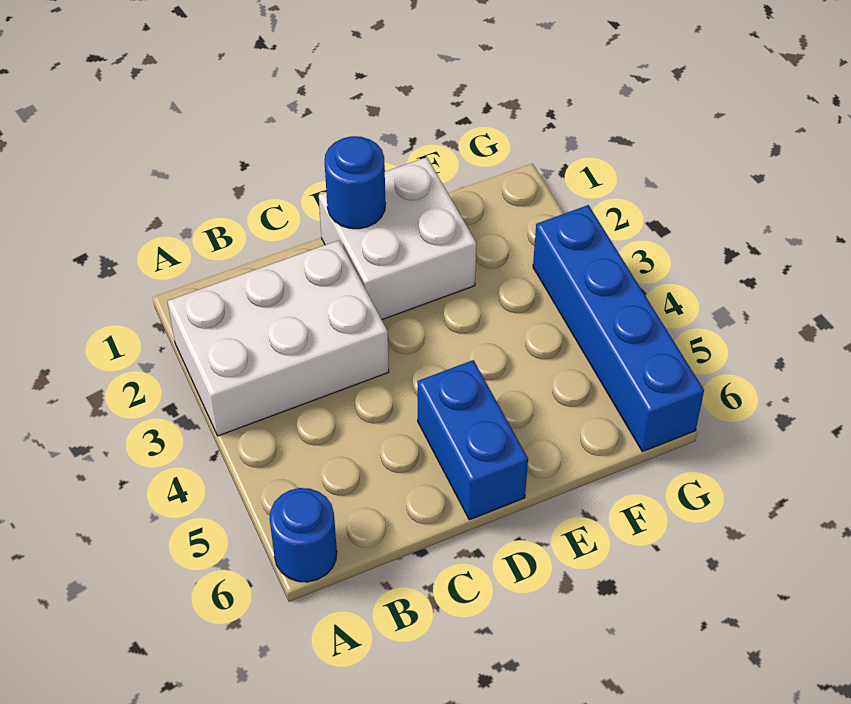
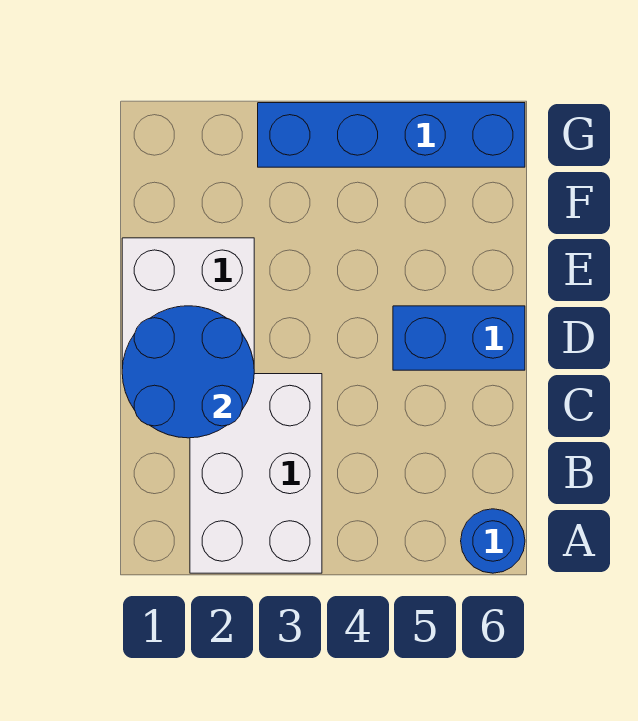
blue round brick D1 level 2 -> blue round brick C1:D2 level 2

